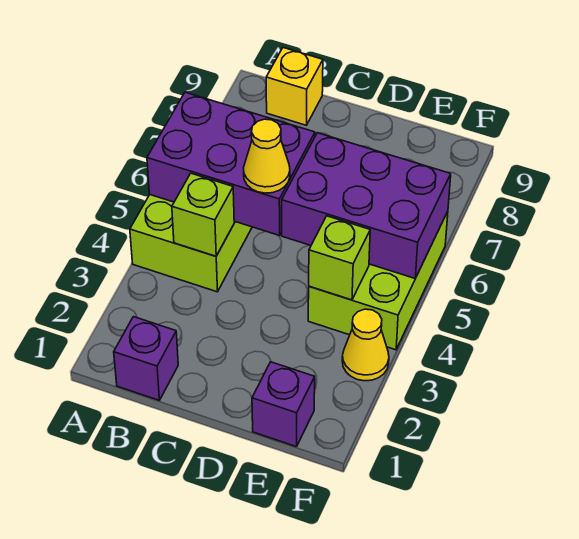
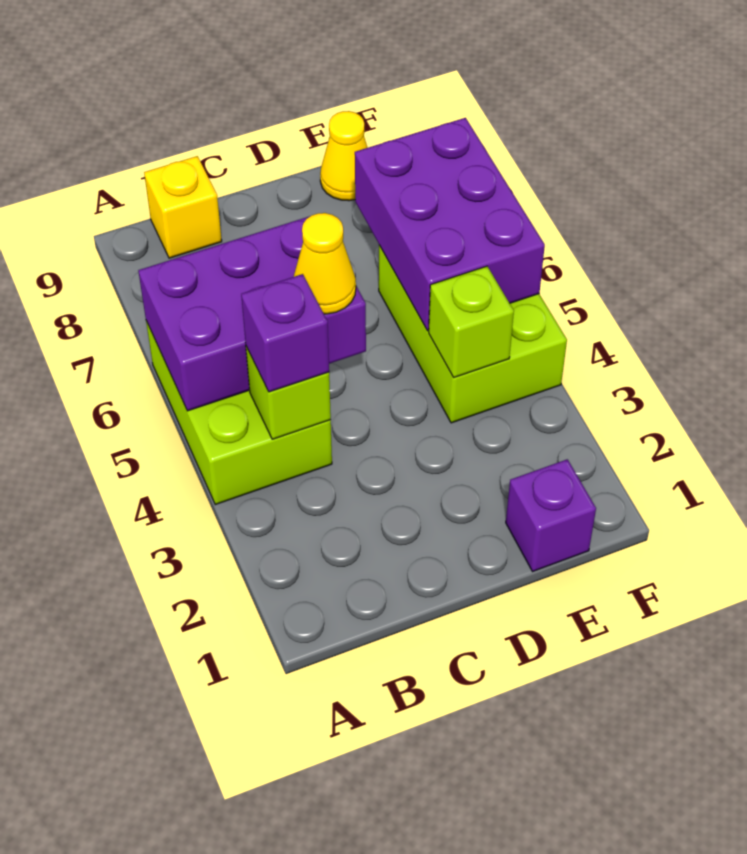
purple brick B1 level 1 -> purple brick B4 level 3
purple brick D5:F6 level 2 -> purple brick E5:F7 level 2
yellow cone F3 level 1 -> yellow cone E9 level 1

